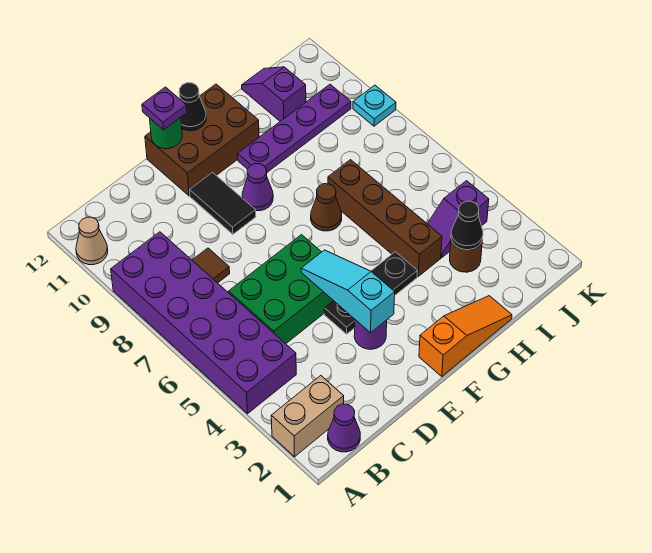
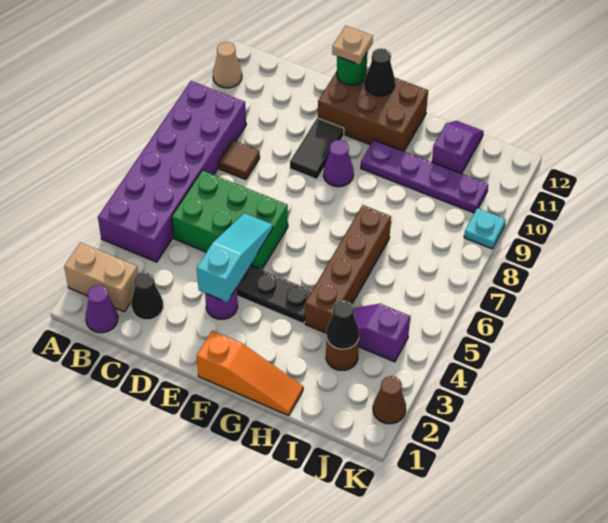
none -> black cone C2 level 1
purple plate E12 level 3 -> tan plate E12 level 3
brown cone G7 level 1 -> brown cone K2 level 1

